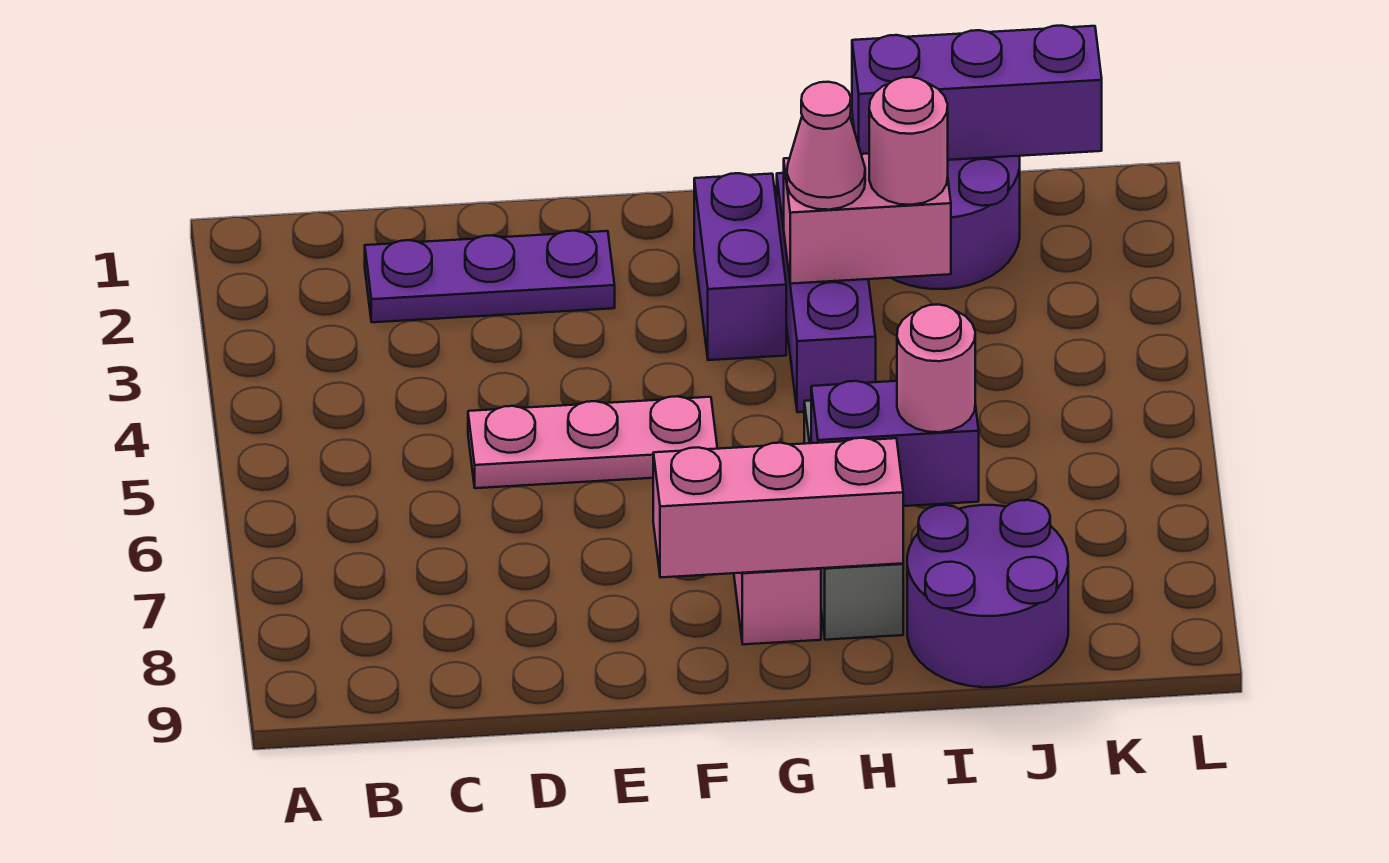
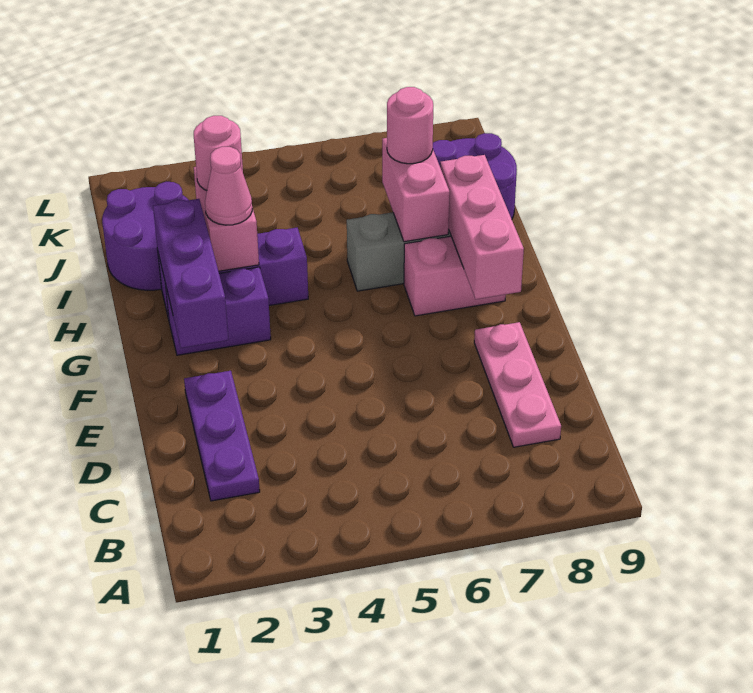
pink plate D5:F5 level 1 -> pink plate C8:E8 level 1
purple brick H7:I7 level 2 -> pink brick H7:I7 level 2
purple brick I1:K1 level 2 -> purple brick F2:H2 level 2

